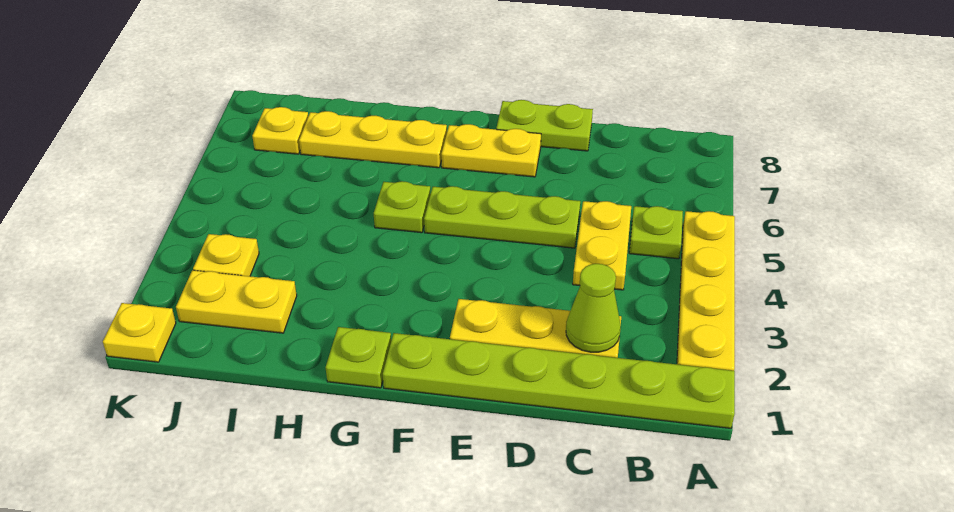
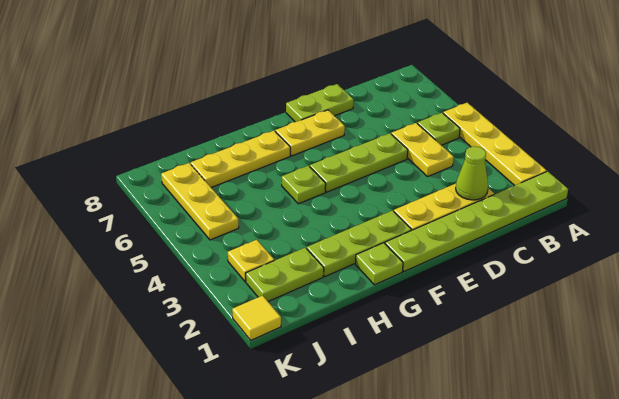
none -> lime plate F2:H2 level 1
yellow plate I2:J2 level 1 -> lime plate I2:J2 level 1
yellow plate J7 level 1 -> yellow plate J5:J7 level 1
yellow plate K1 level 1 -> yellow tile K1 level 1

